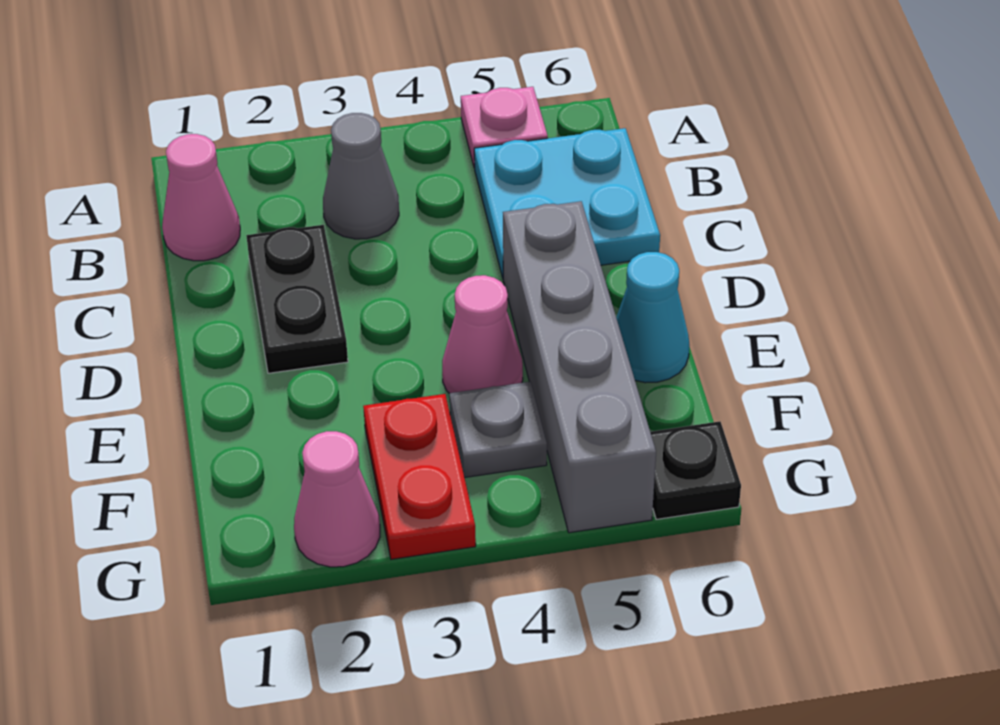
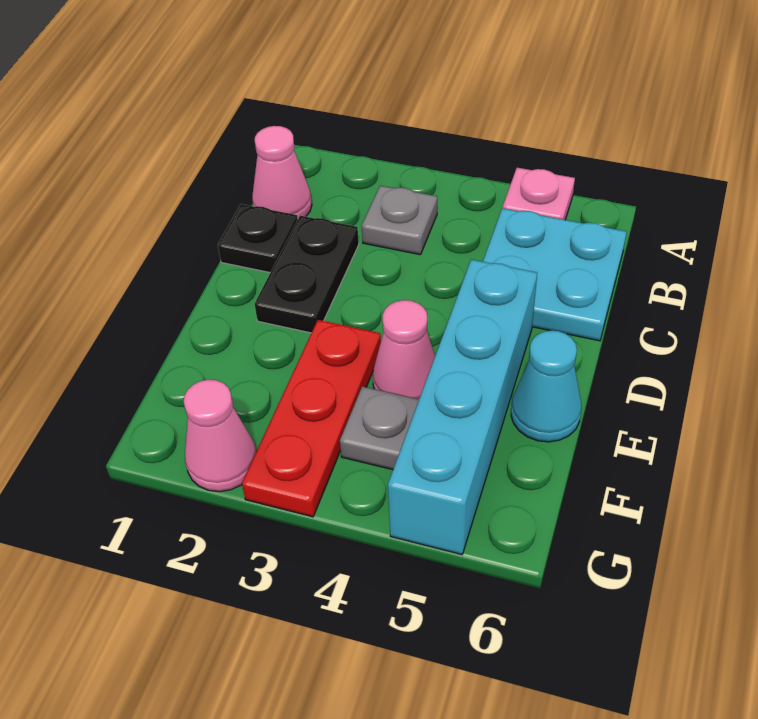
grey cone B3 level 1 -> grey plate B3 level 1
grey brick D5:G5 level 1 -> cyan brick D5:G5 level 1
red plate F3:G3 level 1 -> red plate E3:G3 level 1
black plate G6 level 1 -> black plate C1 level 1

